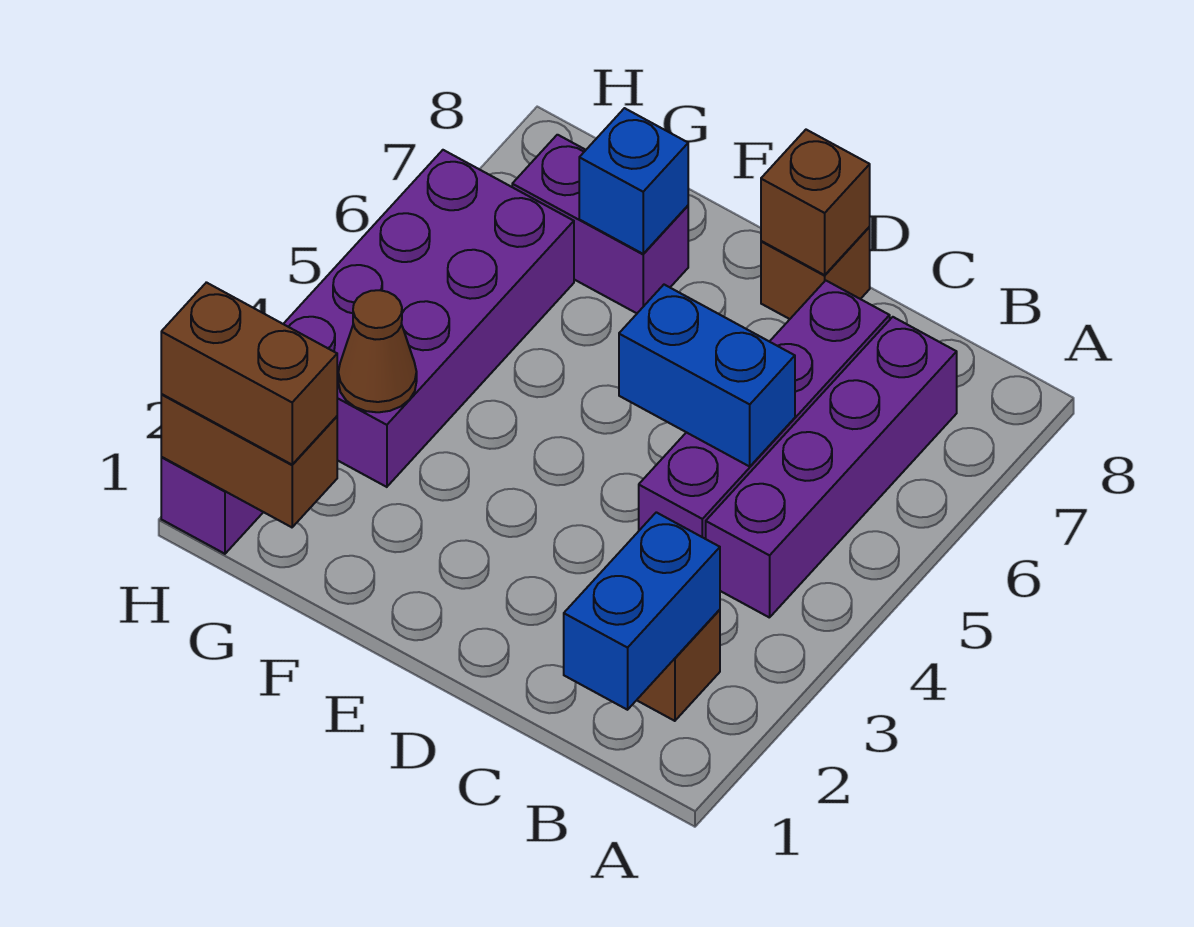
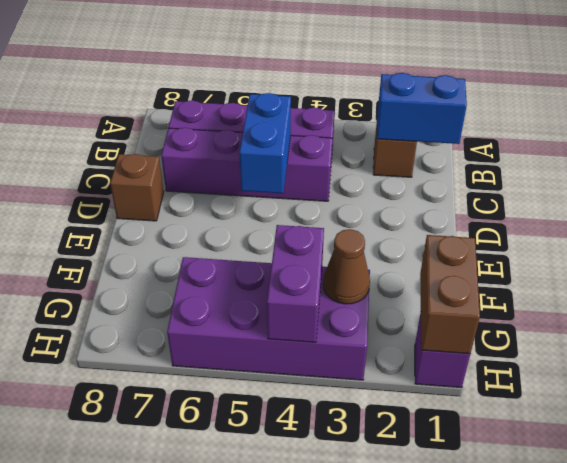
brown brick D8 level 2 -> none
purple brick F7:G7 level 1 -> purple brick G4:H4 level 2
blue brick F7 level 2 -> none
brown brick G1:H1 level 3 -> none

